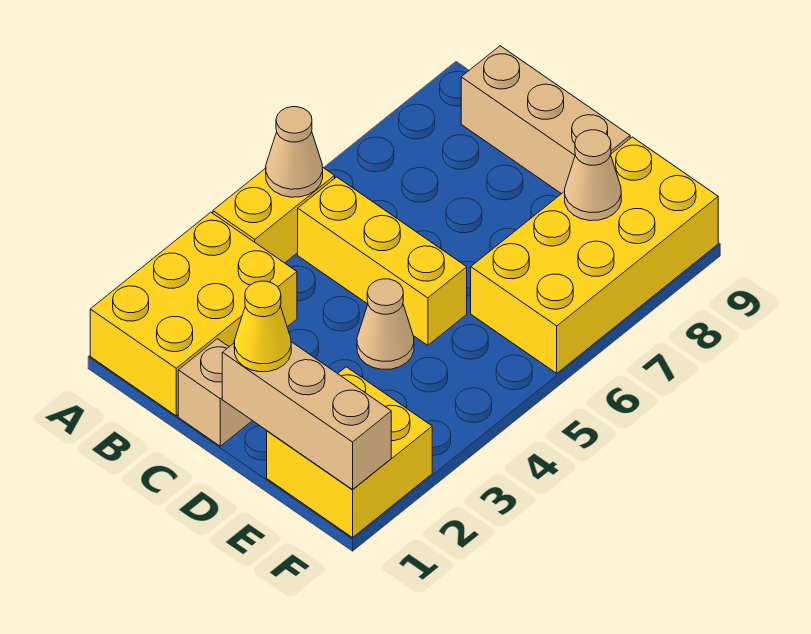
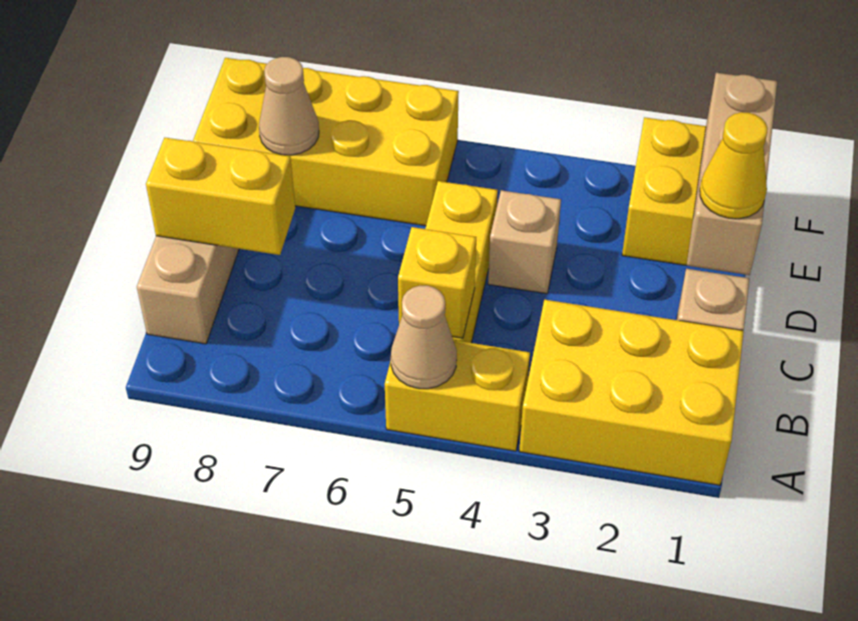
none -> yellow brick B5 level 2
none -> yellow brick C8:C9 level 2
tan cone D4 level 1 -> tan brick D4 level 1

